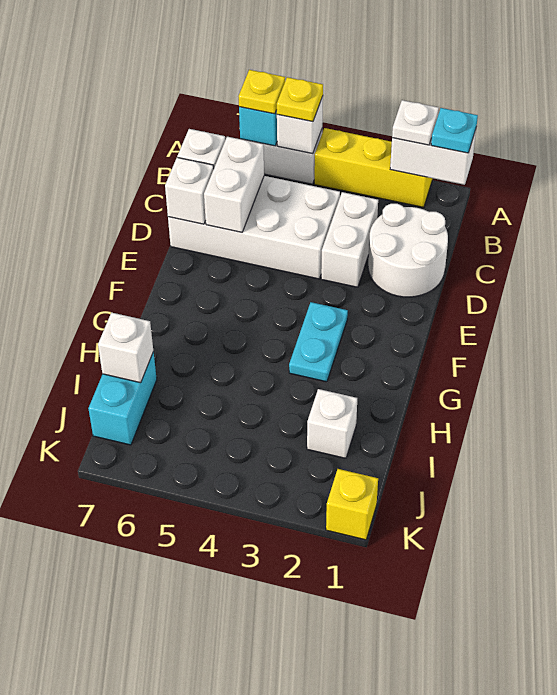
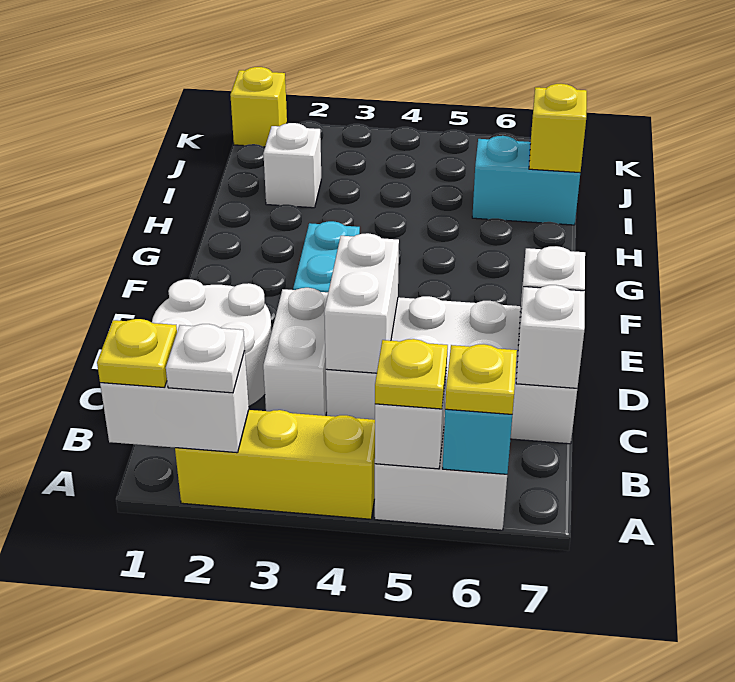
cyan plate A1 level 3 -> yellow plate A1 level 3
white brick C6:D6 level 2 -> white brick C4:D4 level 2
cyan brick I7:J7 level 1 -> cyan brick I6:I7 level 1
white brick I7 level 2 -> yellow brick I7 level 2

